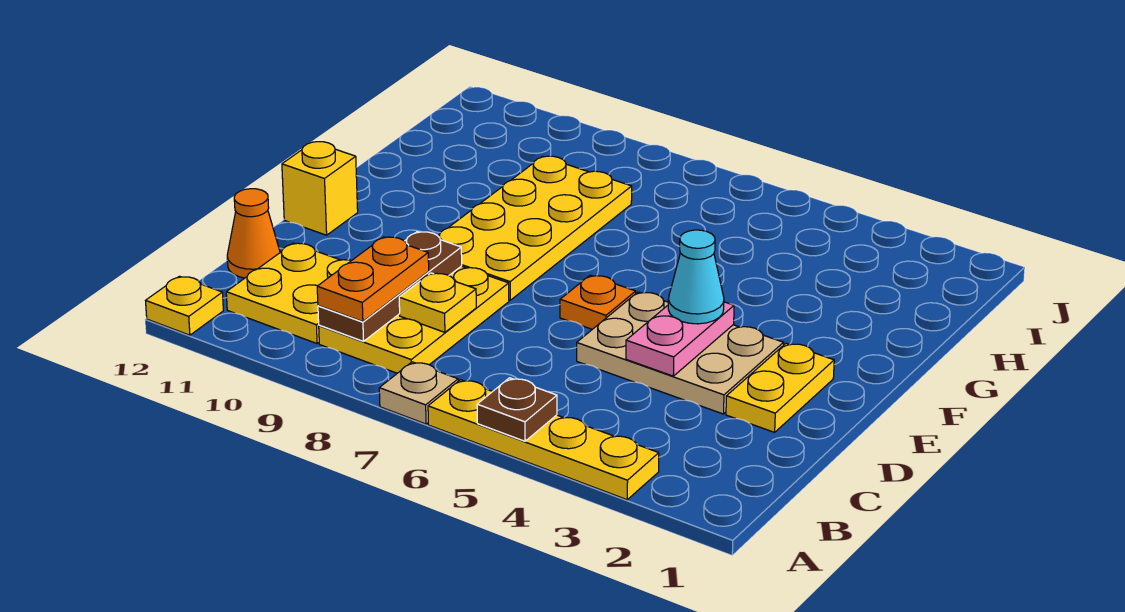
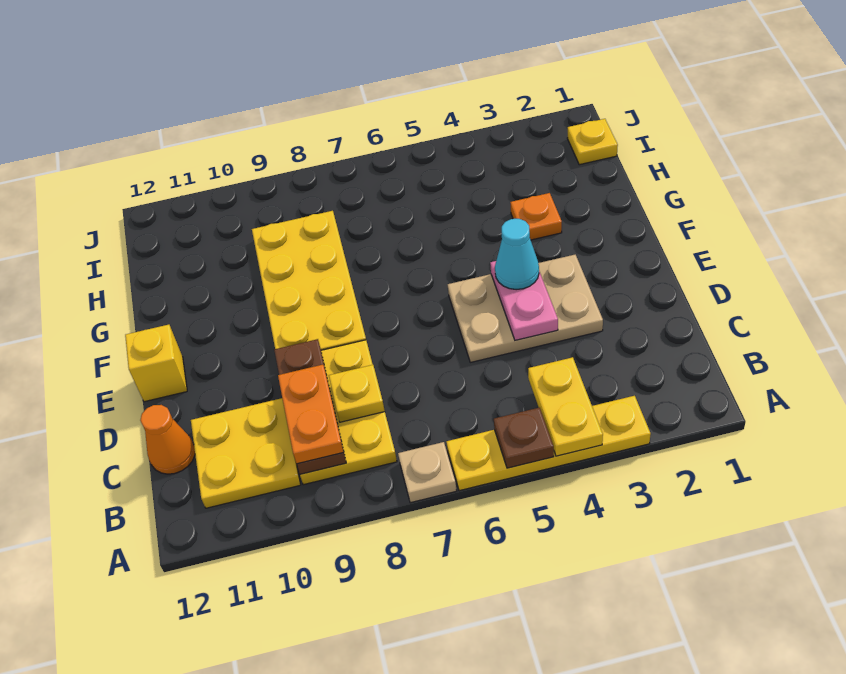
yellow plate A12 level 1 -> yellow plate I1 level 1
yellow plate D2:E2 level 1 -> yellow plate A4:B4 level 2
orange plate E6 level 1 -> orange plate G3 level 1

